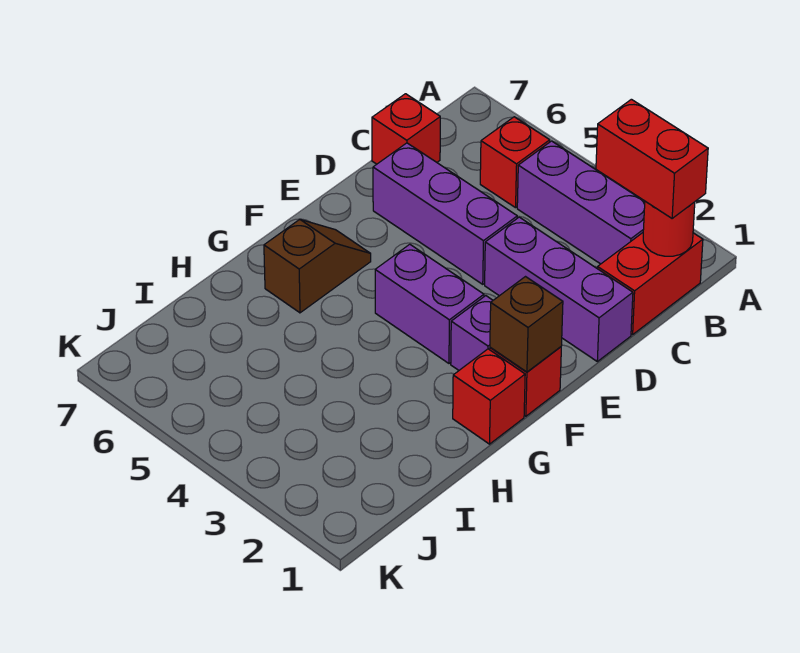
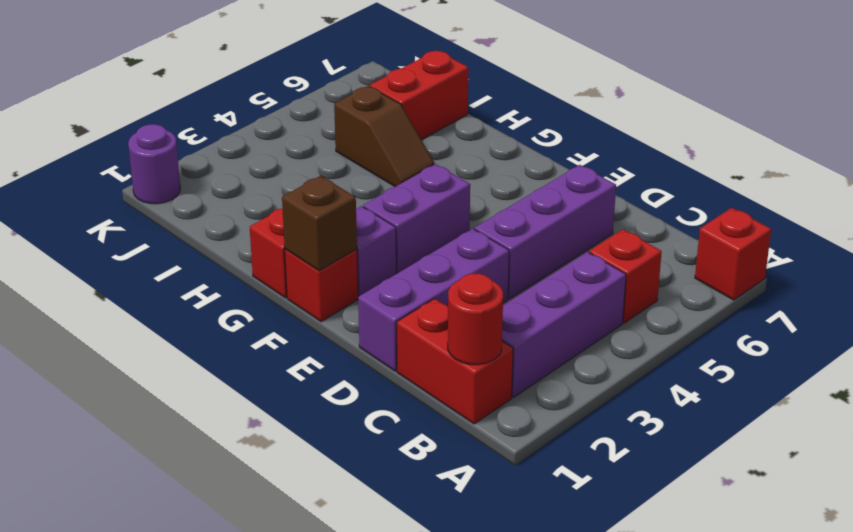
red brick B1:B2 level 3 -> red brick I6:I7 level 1
red brick C7 level 1 -> red brick A7 level 1
brown slope F6:G6 level 1 top G -> brown slope H5:I5 level 1 top I
none -> purple round brick K1 level 1

